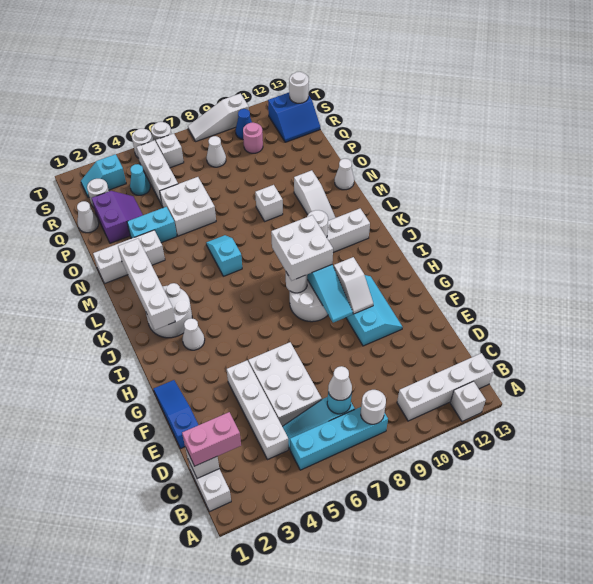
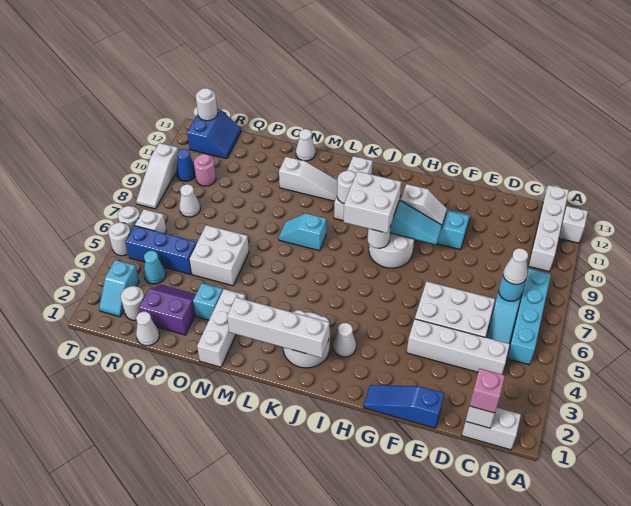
white round brick B8 level 2 -> none
pink brick C1:C2 level 3 -> pink brick C1 level 3
cyan slope L6:M6 level 1 top L -> cyan slope L8:M8 level 1 top L
white brick N9 level 1 -> none
cyan brick O3:O4 level 1 -> cyan brick O3 level 1
white brick Q5:S5 level 1 -> blue brick Q5:S5 level 1

